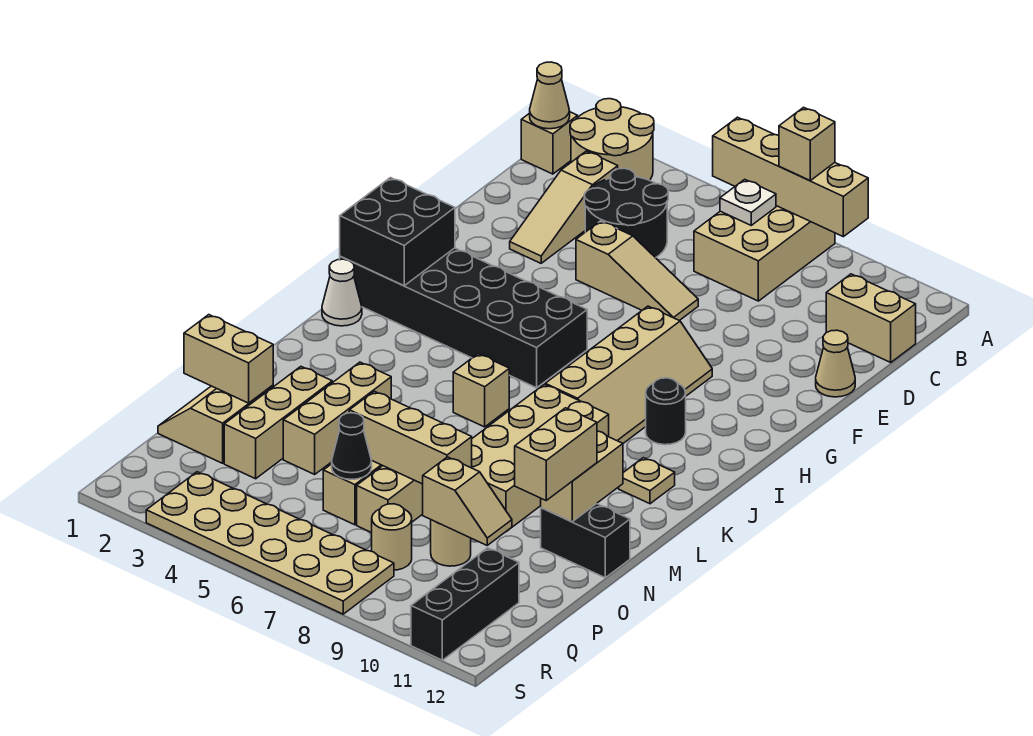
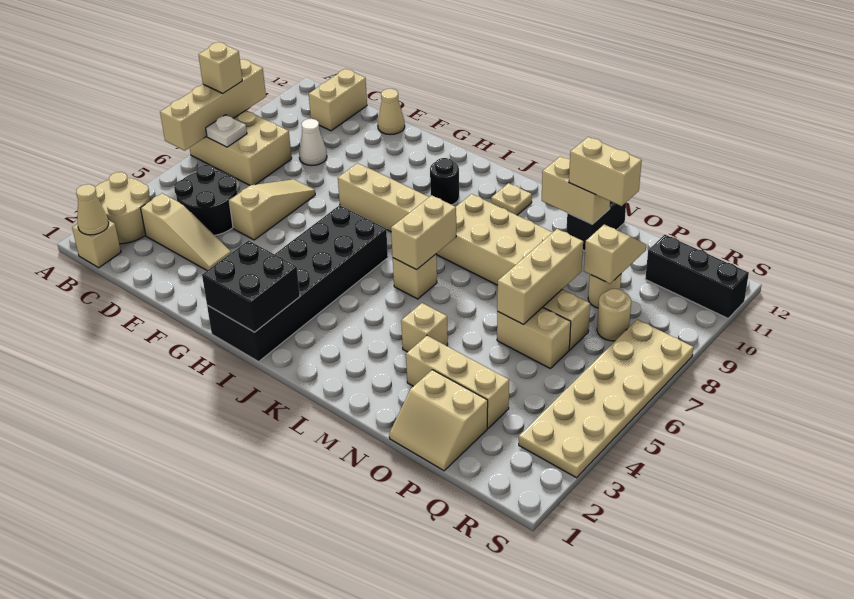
white cone J1 level 1 -> white cone D9 level 1
tan brick M4:O4 level 1 -> tan brick M4 level 1
tan brick O1:O2 level 2 -> tan brick K6:K7 level 2
black cone P6 level 2 -> none

